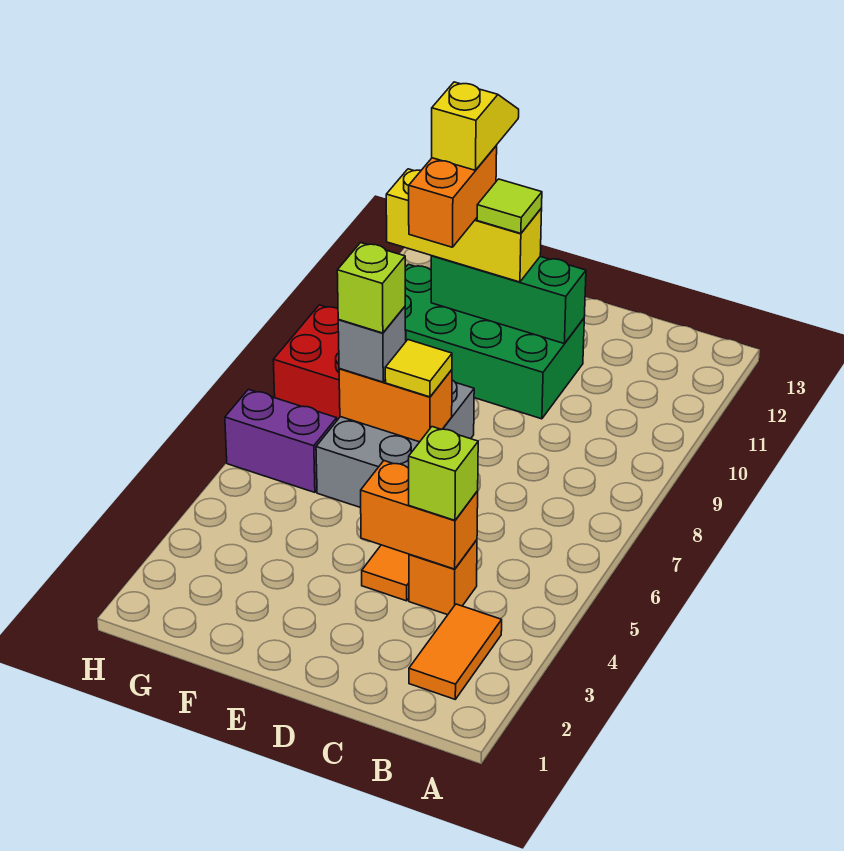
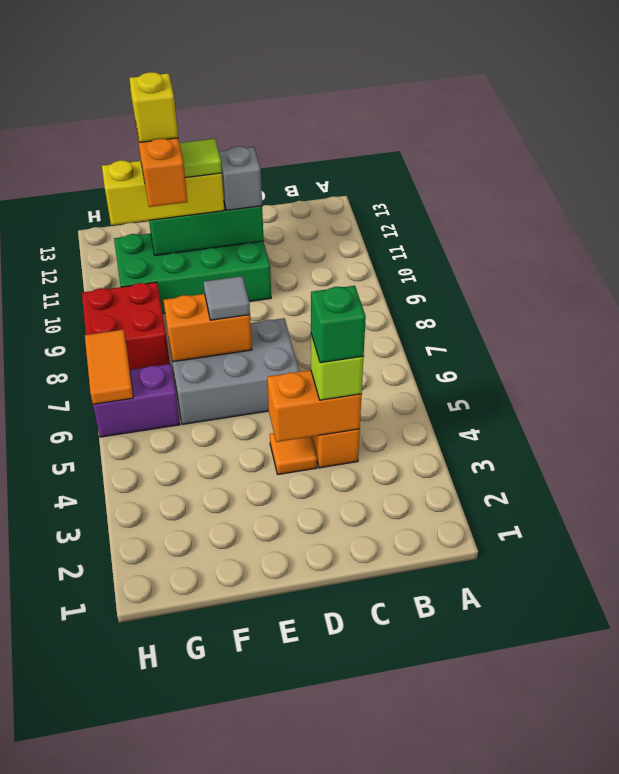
orange tile B2:B3 level 1 -> orange tile H6:H7 level 2
none -> green brick C4 level 4
grey brick E6:F8 level 1 -> grey brick D6:F7 level 1
yellow tile E7 level 3 -> grey tile E7 level 3
grey brick F7 level 3 -> grey brick D11 level 3
lime brick F7 level 4 -> none

